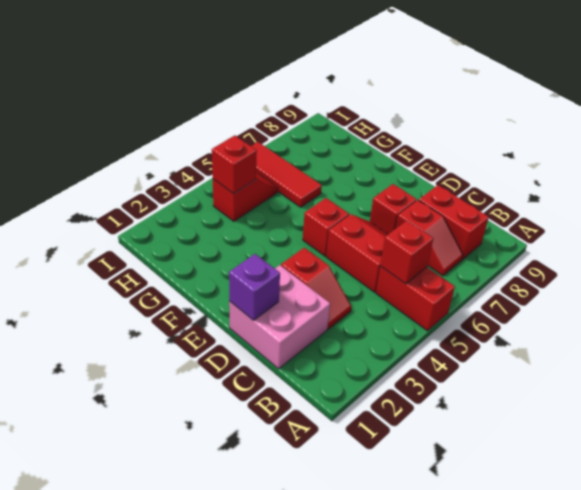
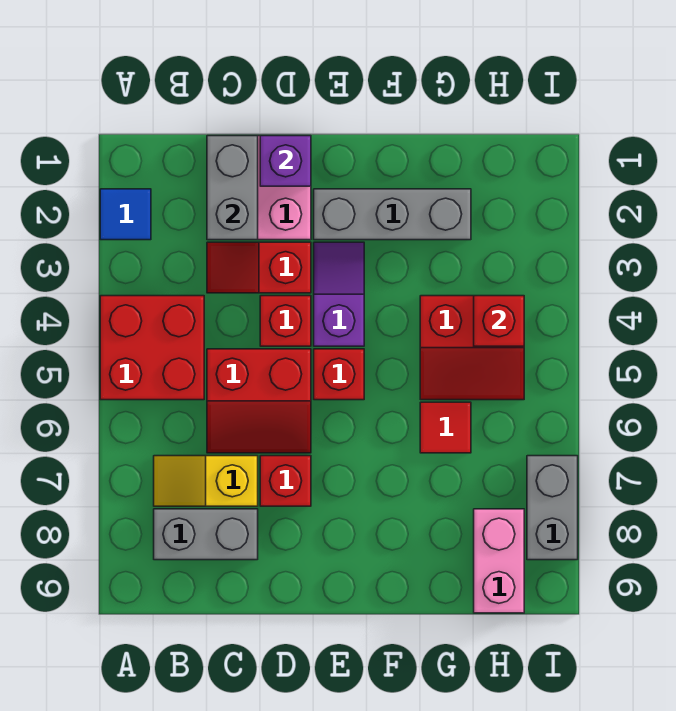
none -> blue tile A2 level 1
red brick A5:B5 level 1 -> red brick A4:B5 level 1
red brick B5 level 2 -> red brick D4 level 1
red slope B7:C7 level 1 top C -> yellow slope B7:C7 level 1 top C
red brick B8:C8 level 1 -> grey brick B8:C8 level 1
none -> grey brick C1:C2 level 2
none -> grey brick E2:G2 level 1
none -> purple slope E3:E4 level 1 top 4
red tile G6:I6 level 1 -> red tile G6 level 1
red slope H4:H5 level 1 top 4 -> red slope G4:H5 level 1 top 4
none -> pink brick H8:H9 level 1
none -> grey brick I7:I8 level 1

